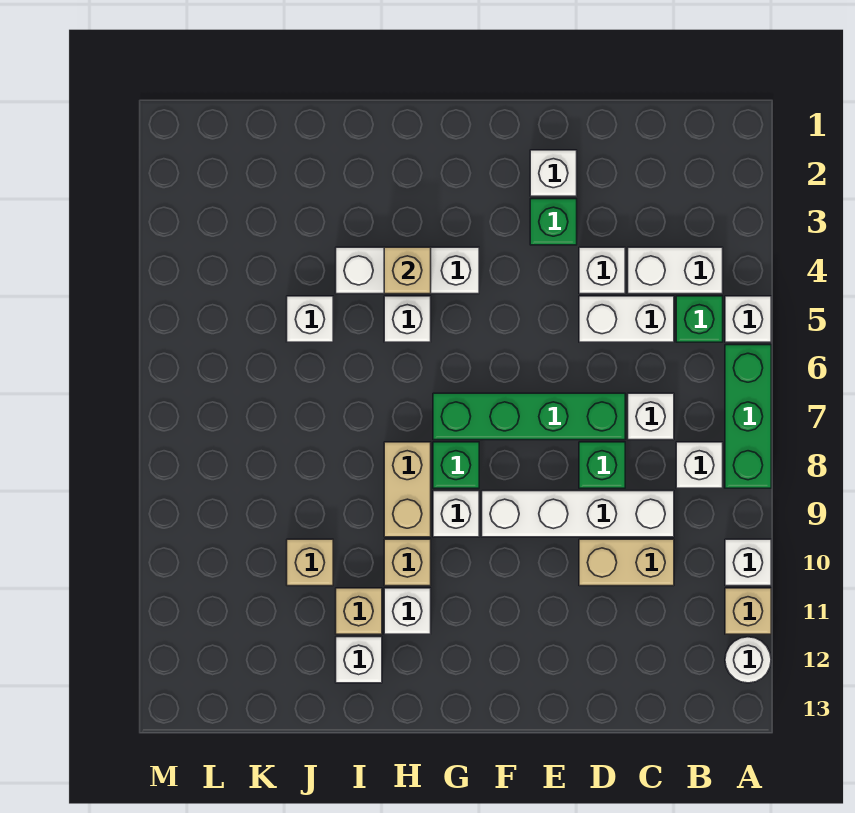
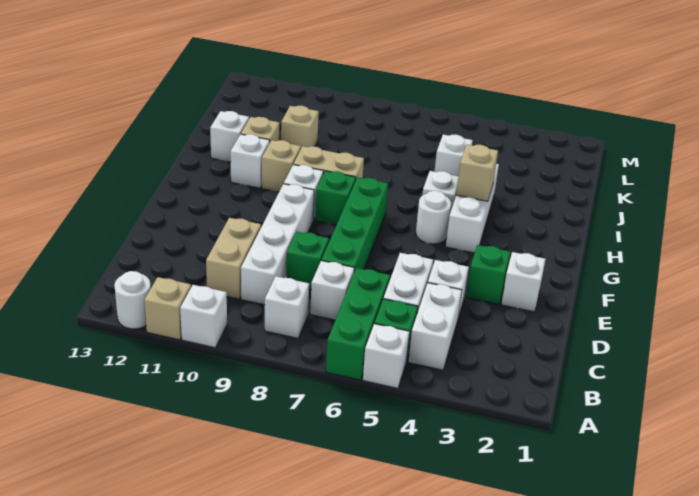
green brick A6:A8 level 1 -> green brick A6:C6 level 1
none -> white round brick G5 level 1

